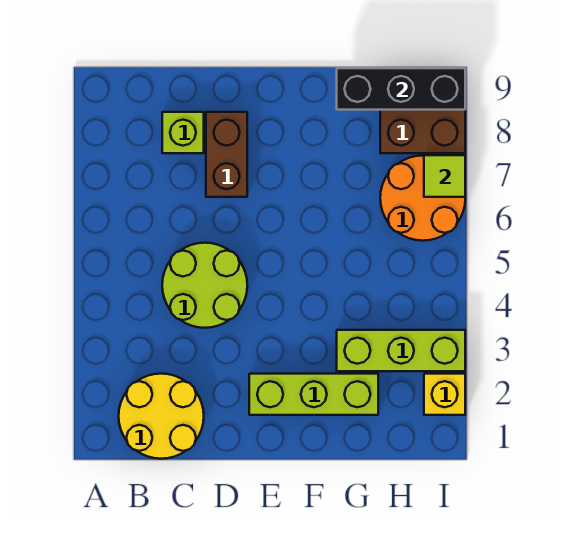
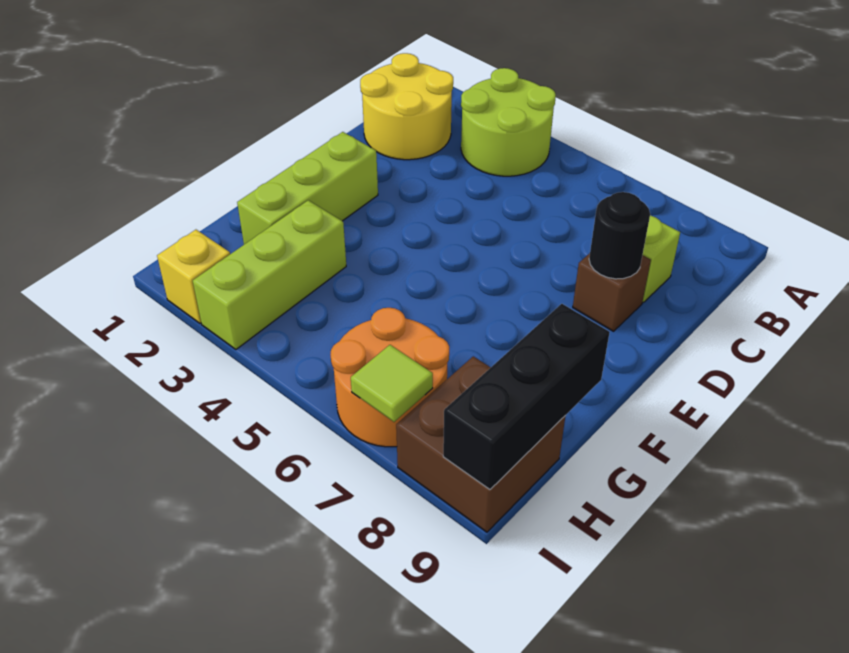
lime round brick C4:D5 level 1 -> lime round brick A3:B4 level 1
brown brick D7:D8 level 1 -> brown brick D8 level 1
none -> black round brick D8 level 2

